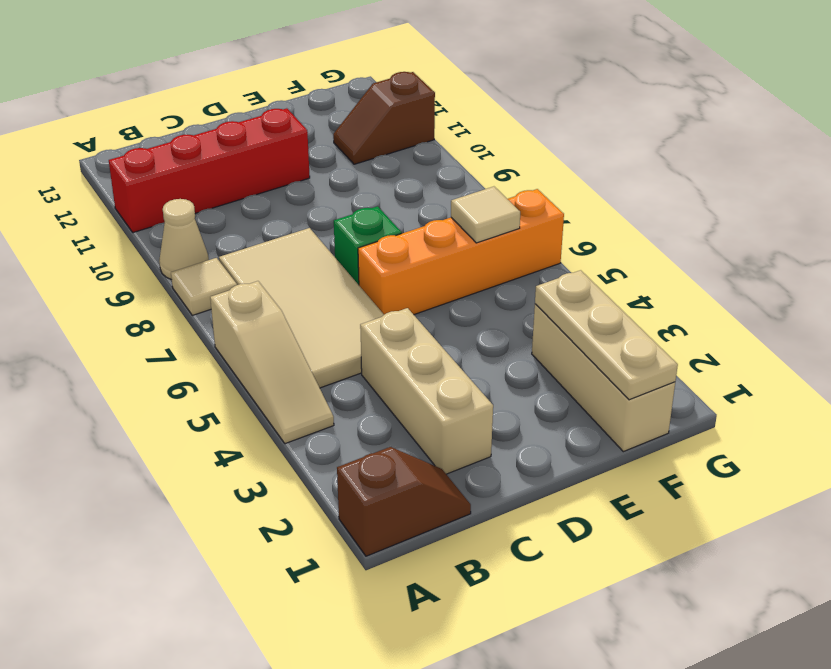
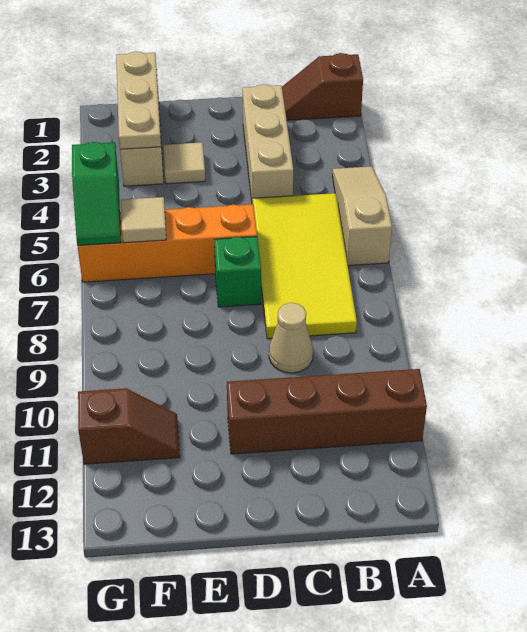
tan tile A8 level 1 -> tan tile E3 level 1
tan cone A9 level 1 -> tan cone C9 level 1
red brick A11:D11 level 1 -> brown brick A11:D11 level 1
tan tile B5:C8 level 1 -> yellow tile B5:C8 level 1
none -> green slope G5:G6 level 2 top 5

